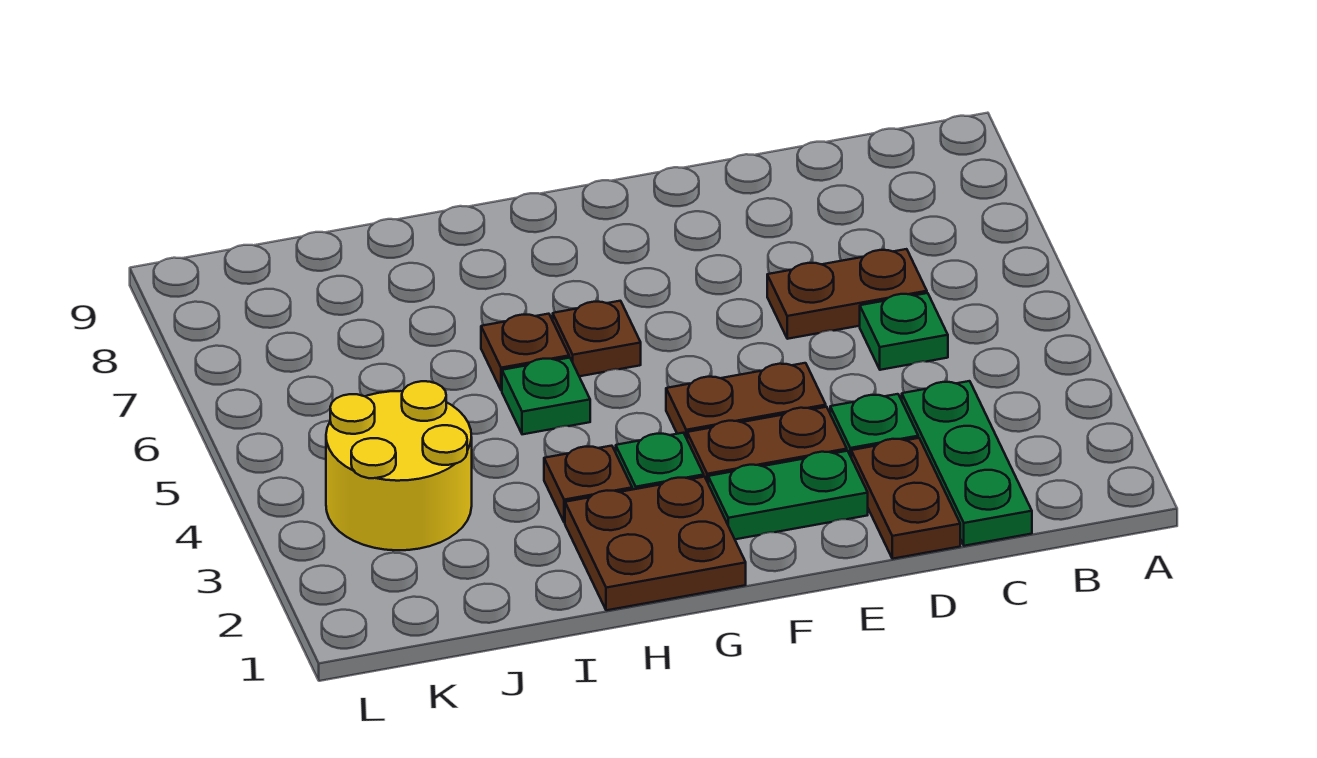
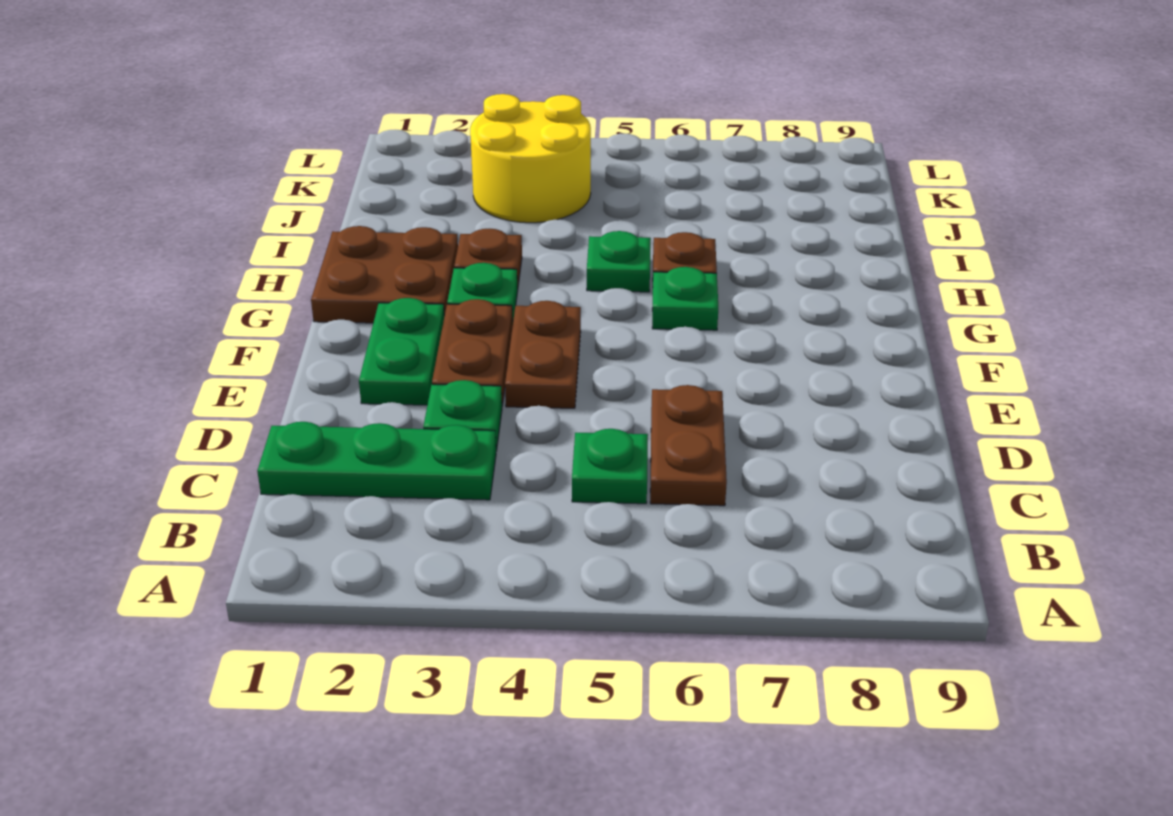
brown plate D1:D2 level 1 -> none
brown plate G6 level 1 -> green plate G6 level 1

